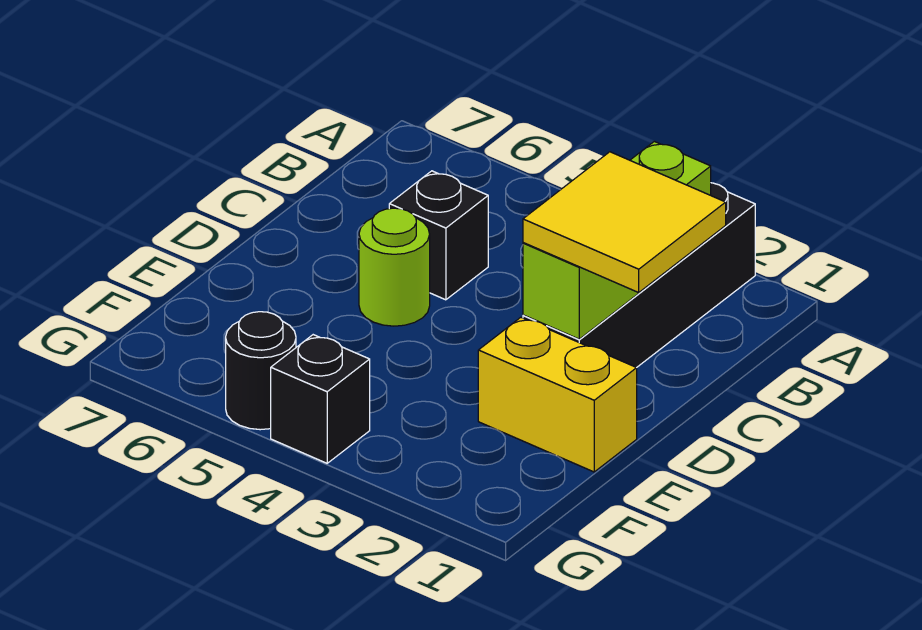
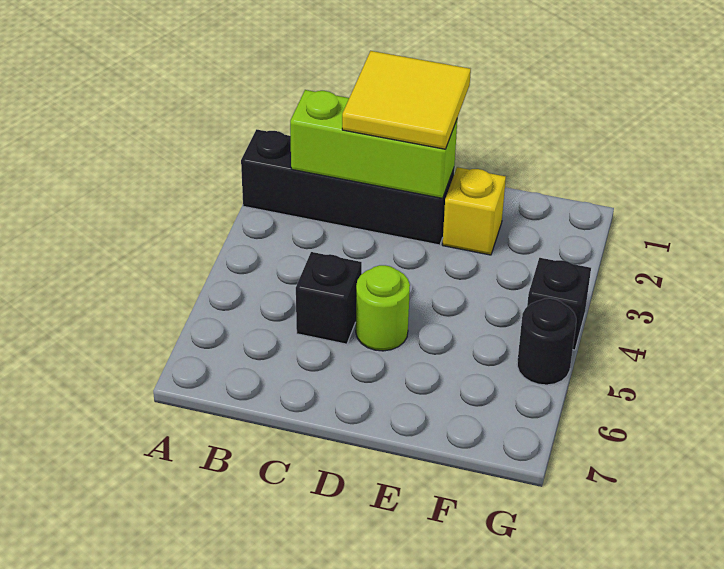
yellow brick E1:E2 level 1 -> yellow brick E2 level 1

